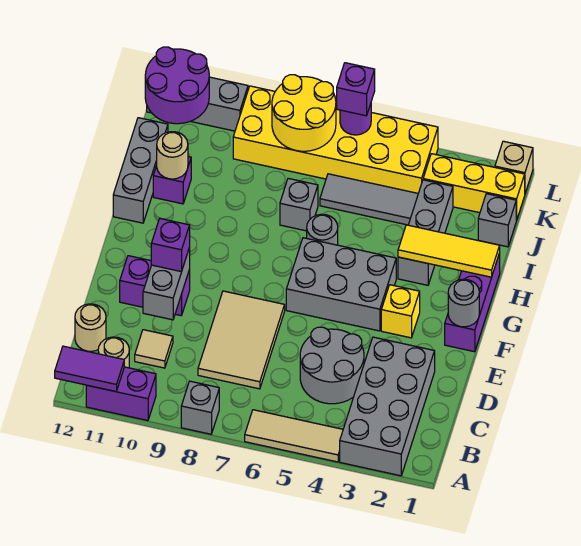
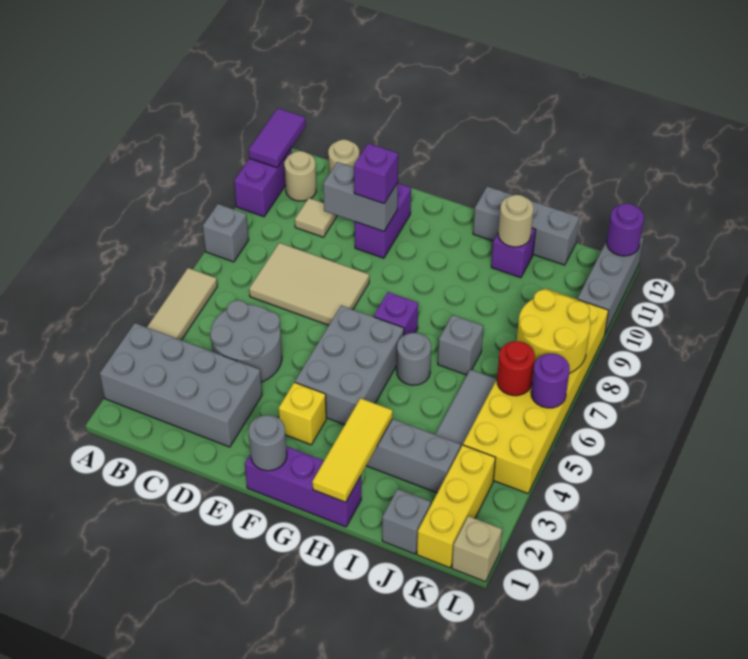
none -> red round brick K6 level 2
purple round brick K11:L12 level 2 -> purple round brick L12 level 2
purple brick L6 level 3 -> purple brick G7 level 1

